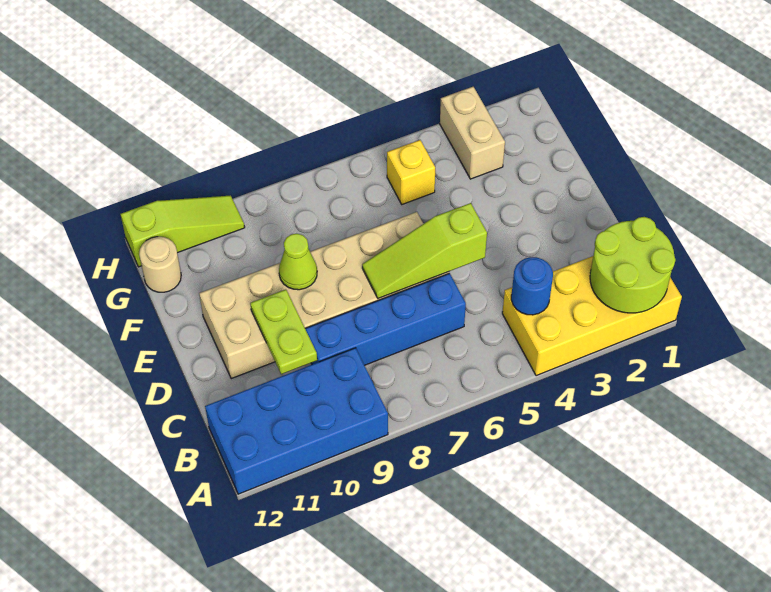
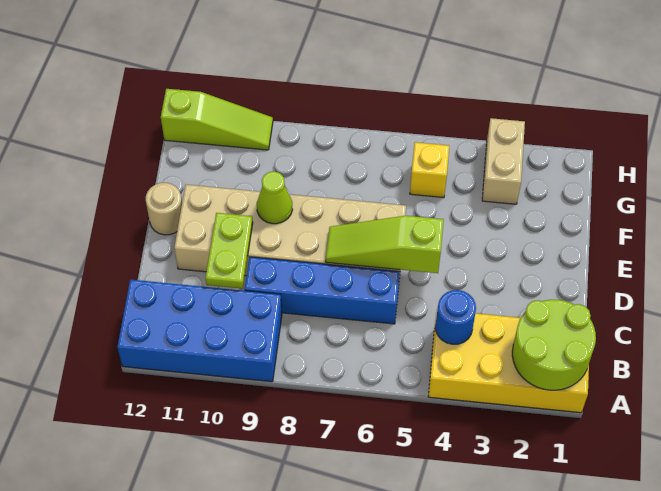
tan round brick G12 level 1 -> tan round brick E12 level 1

